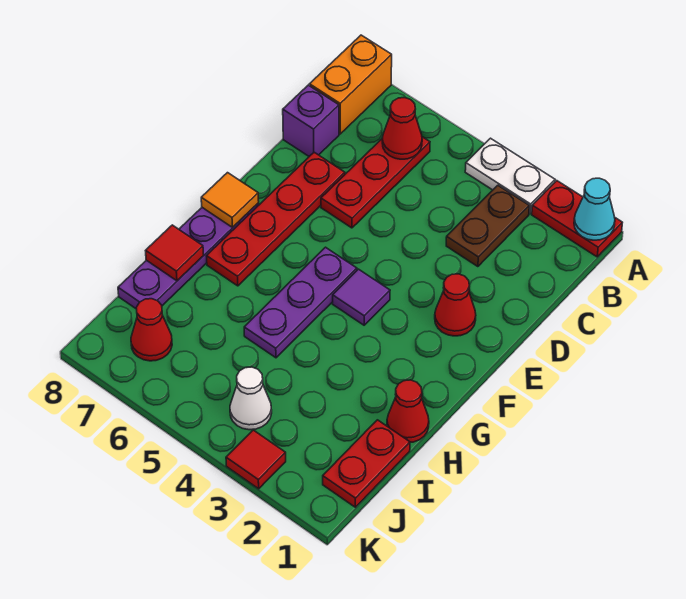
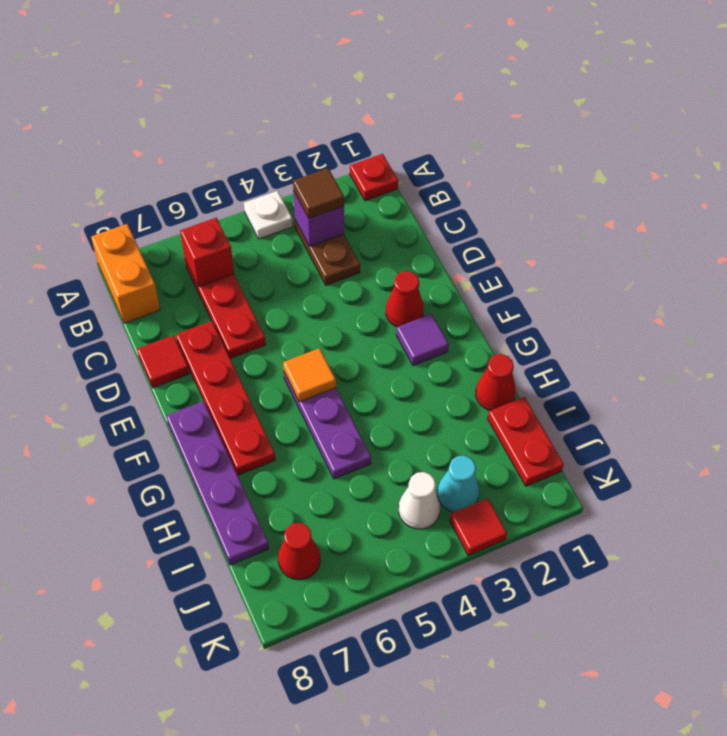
red plate A1:A2 level 1 -> red plate A1 level 1
cyan cone A1 level 2 -> cyan cone J3 level 1
white plate A3:A4 level 1 -> white plate A4 level 1
none -> brown tile B3 level 3
red cone B6 level 2 -> red brick B6 level 2
purple brick C8 level 1 -> purple brick B3 level 2
purple tile F4 level 1 -> purple tile F2 level 1
orange tile F8 level 2 -> orange tile F5 level 2
red tile H8 level 2 -> red tile D8 level 1

